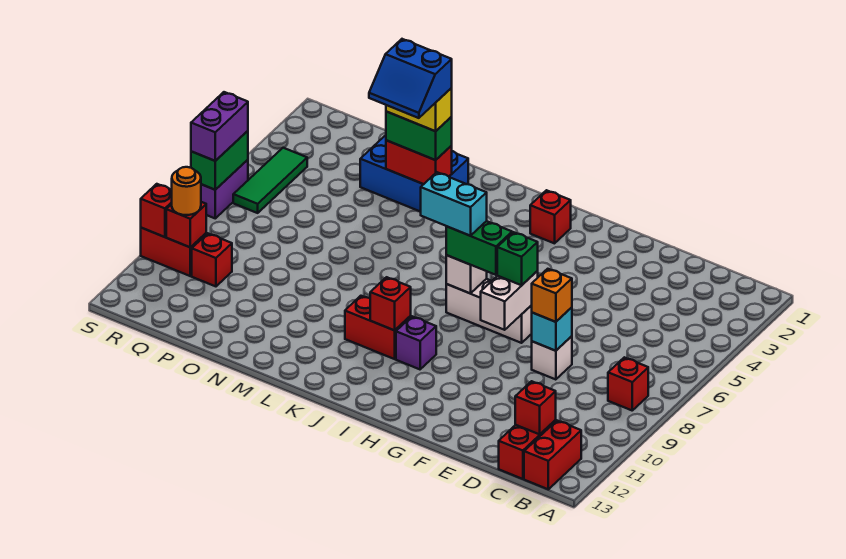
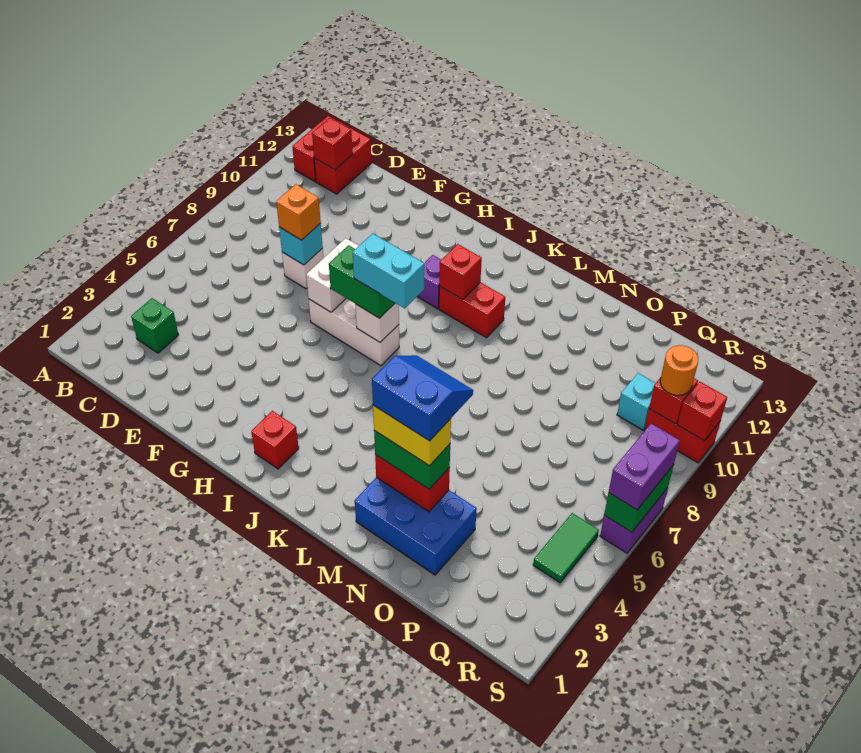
red brick B8 level 1 -> none
green brick G7 level 3 -> green brick C3 level 1
red brick Q10 level 1 -> cyan brick Q10 level 1
green tile R4:R6 level 1 -> green tile R4:R5 level 1

